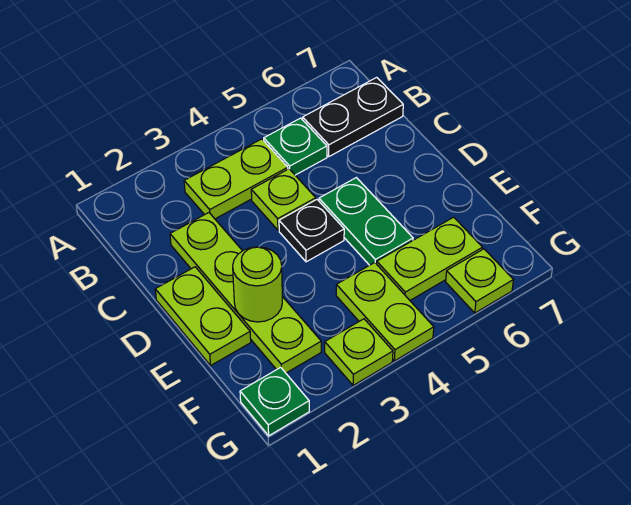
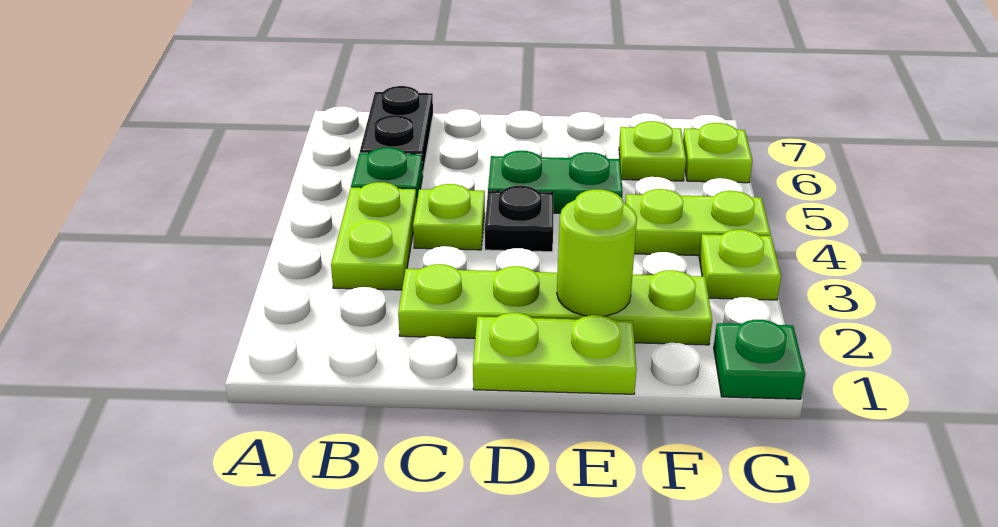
lime plate F5:F6 level 1 -> lime plate F6 level 1

